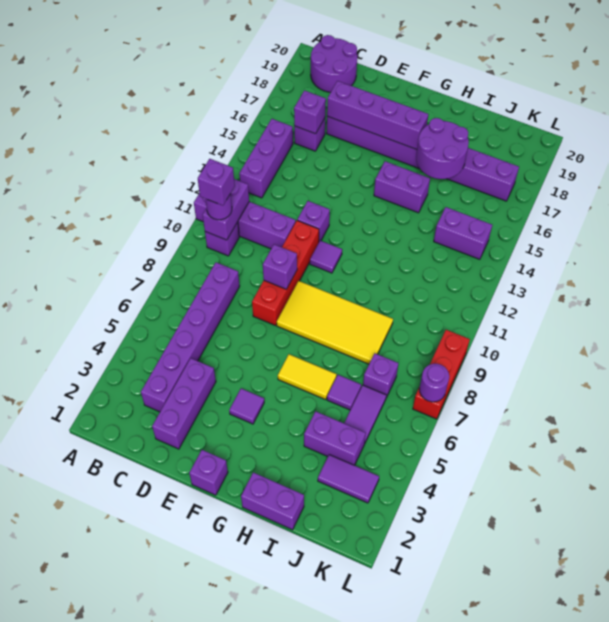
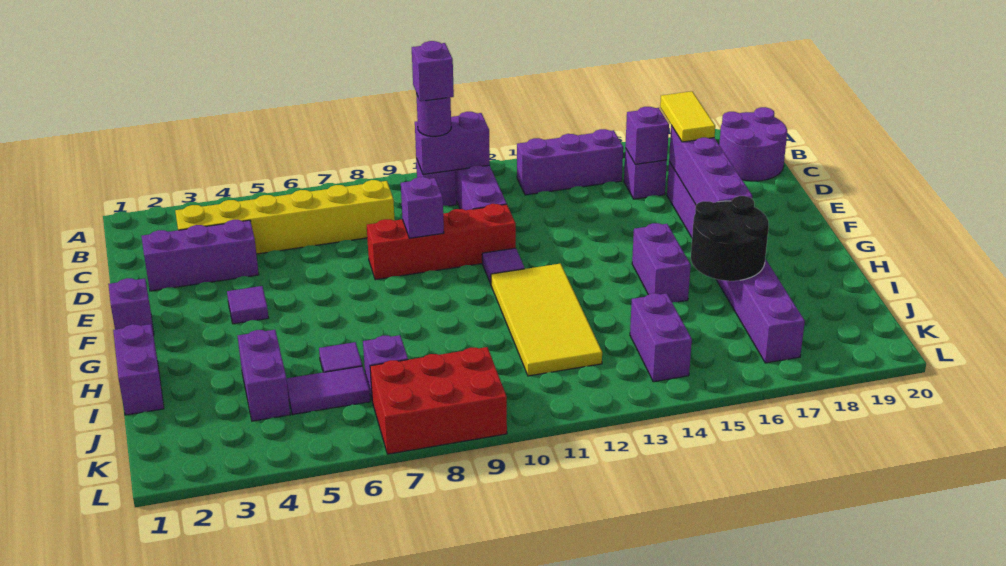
purple brick C3:C8 level 1 -> yellow brick C3:C8 level 1
purple brick E12 level 1 -> none
yellow tile F8:I9 level 1 -> yellow tile G11:J12 level 1
yellow tile G6:H6 level 1 -> yellow tile C17:D17 level 3
purple round brick H16:I17 level 2 -> black round brick H16:I17 level 2
purple tile J3:K3 level 1 -> none
red brick L7:L9 level 1 -> red brick K7:L9 level 1
purple round brick L7 level 2 -> none

